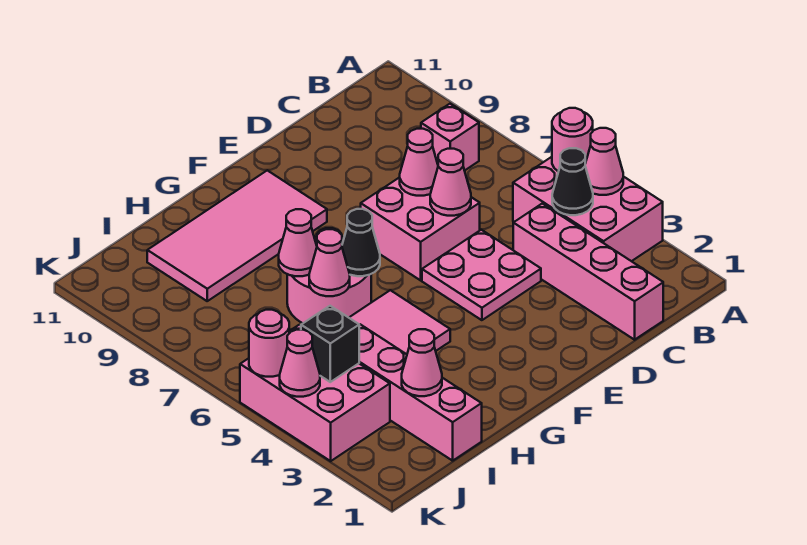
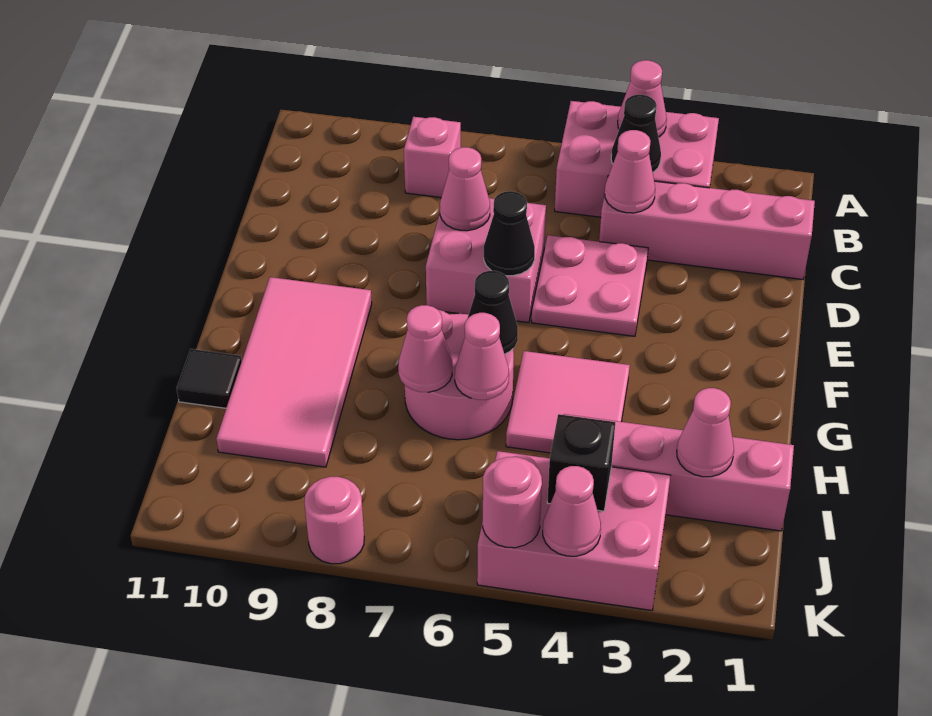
pink round brick A5 level 2 -> pink round brick K8 level 1
pink cone D6 level 2 -> pink cone C4 level 2
none -> black cone E6 level 2
none -> black tile H11 level 1

